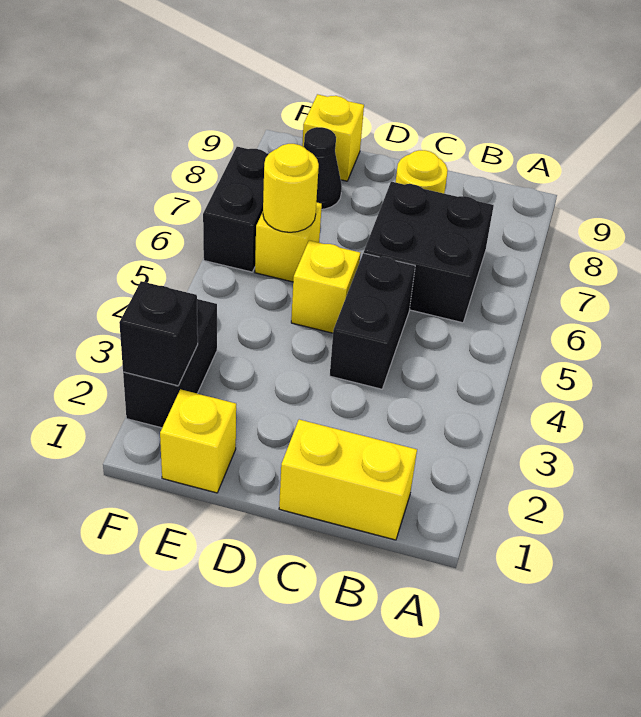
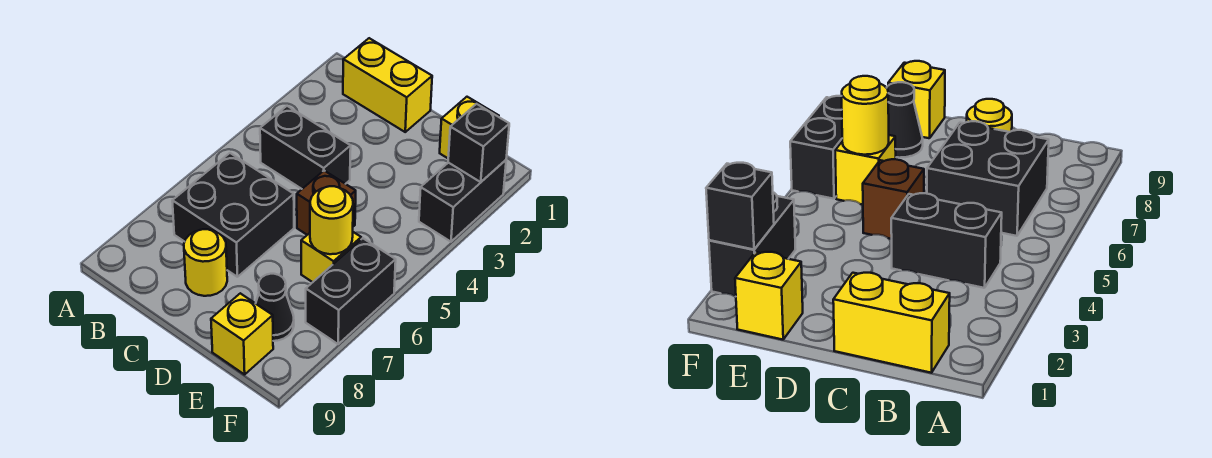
black brick C4:C5 level 1 -> black brick B4:C4 level 1
yellow brick D5 level 1 -> brown brick D5 level 1

